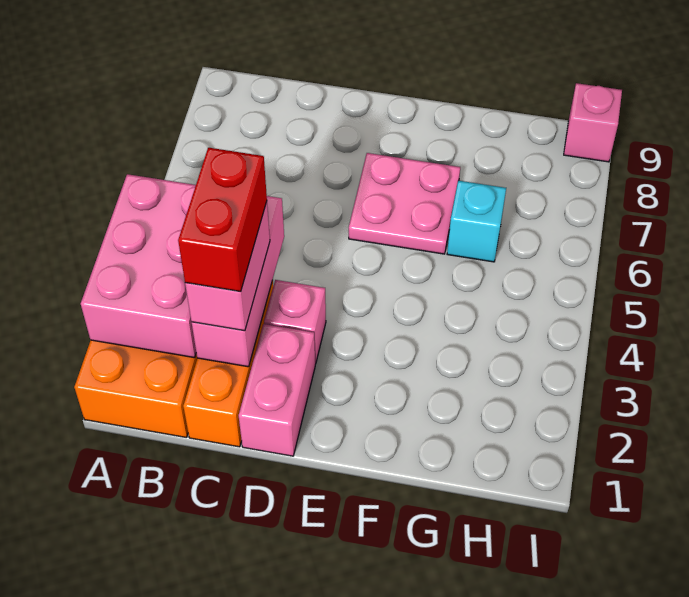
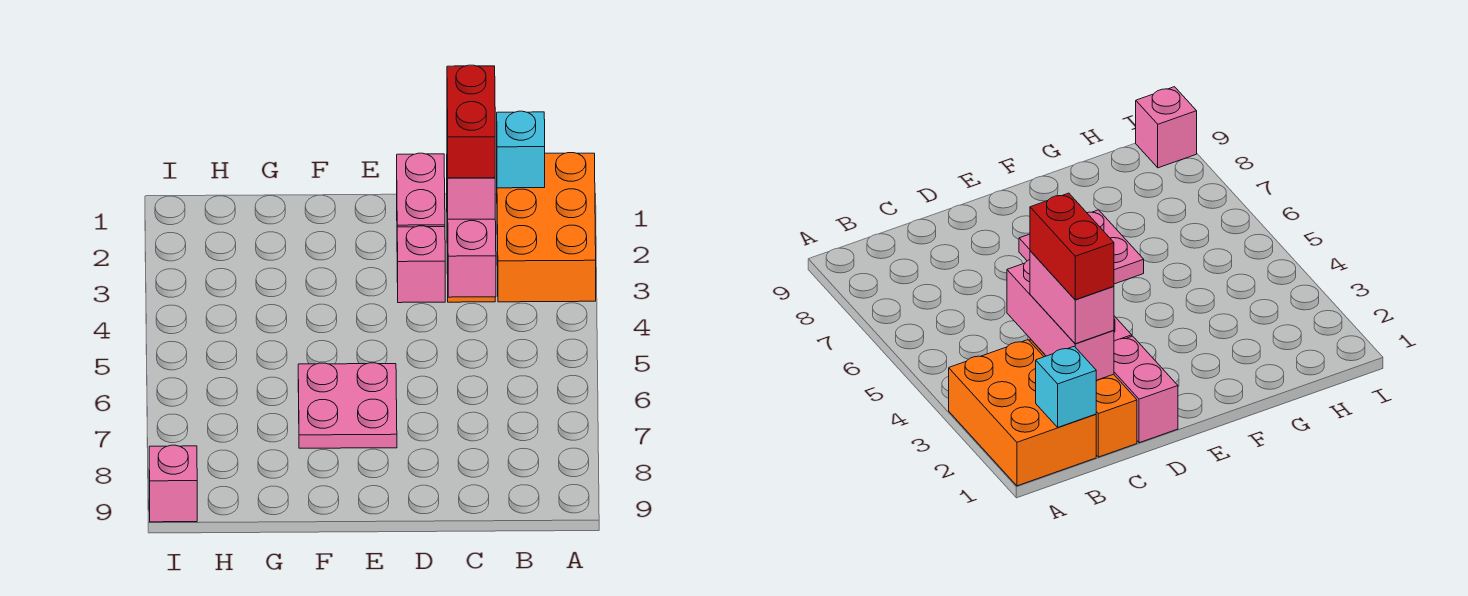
pink brick A2:B4 level 2 -> none
cyan brick G6 level 1 -> cyan brick B1 level 2

